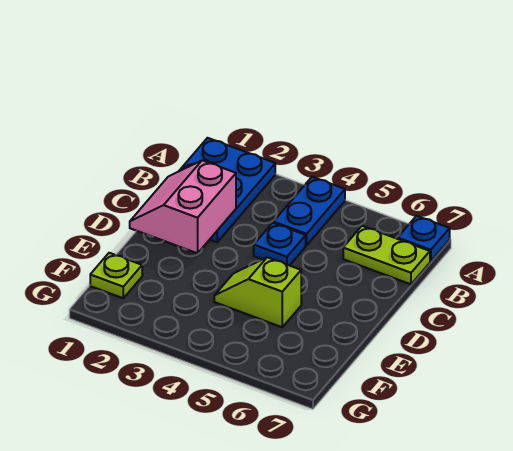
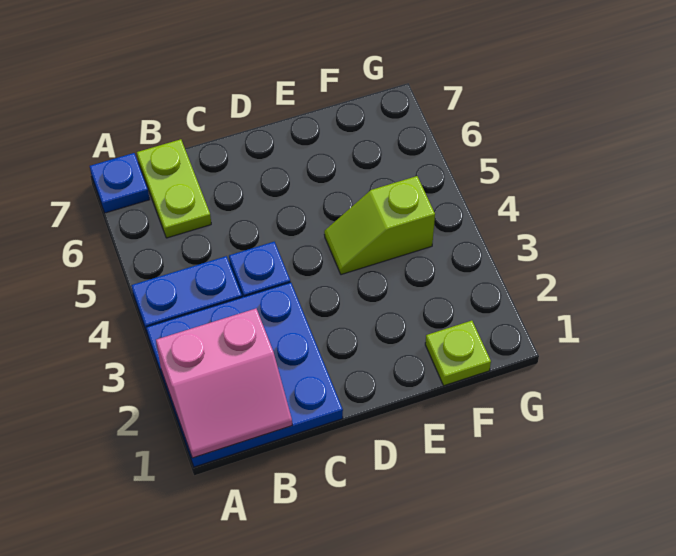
blue plate A1:C2 level 1 -> blue plate A1:C3 level 1
pink slope C1:D2 level 2 top 2 -> pink slope A1:B2 level 2 top 2
lime slope E4:E5 level 1 top 5 -> lime slope E4:F4 level 1 top F

